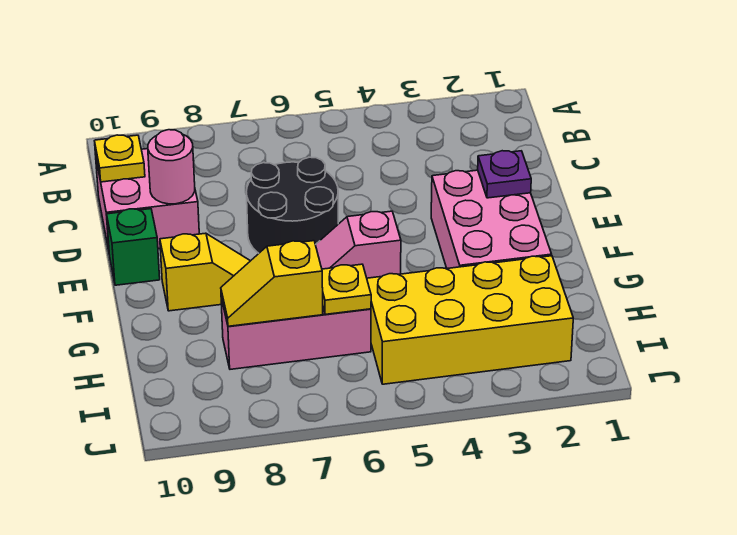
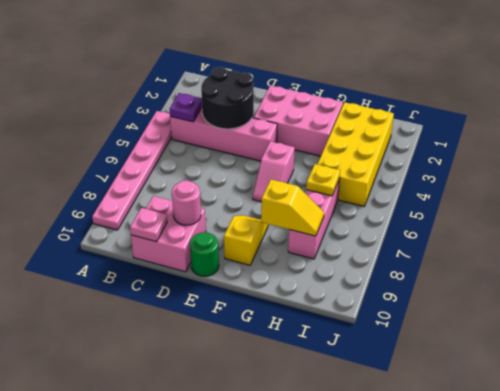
none -> pink plate A4:A9 level 1
none -> pink brick B4:E4 level 1
yellow plate C10 level 2 -> pink plate C10 level 2
black round brick D6:E7 level 1 -> black round brick C3:D4 level 2
purple plate E2 level 2 -> purple plate B4 level 2
green brick E10 level 1 -> green round brick E10 level 1
yellow slope H7:H8 level 2 top 7 -> yellow slope G8:H8 level 2 top G

